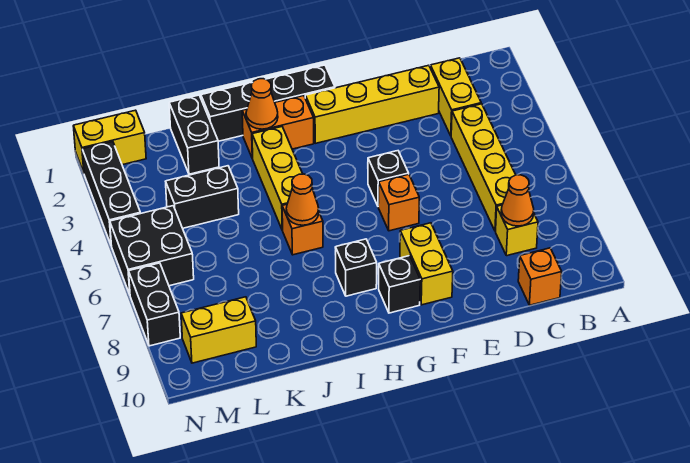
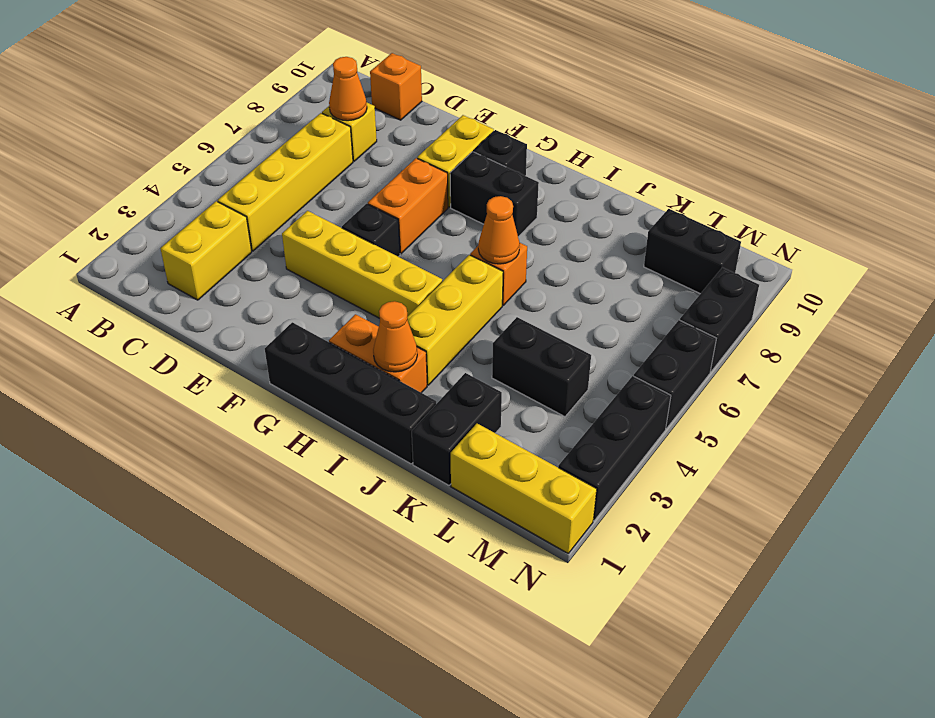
yellow brick D2:G2 level 1 -> yellow brick E4:H4 level 1
orange brick F6 level 1 -> orange brick F6:F7 level 1
black brick H8 level 1 -> black brick G8:H8 level 1
yellow brick L9:M9 level 1 -> black brick L9:M9 level 1
yellow brick M1:N1 level 1 -> yellow brick L1:N1 level 1
black brick M5:N6 level 1 -> black brick N5:N6 level 1

